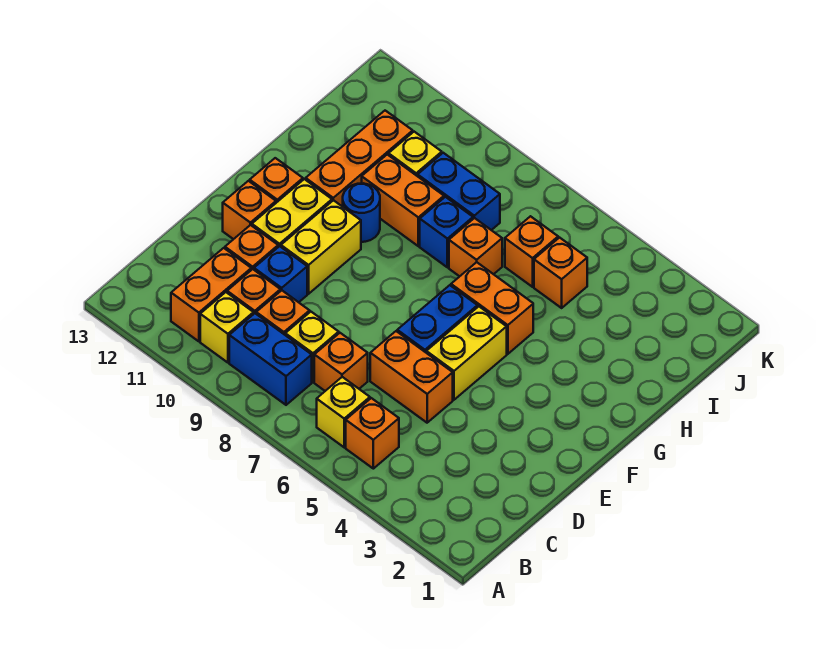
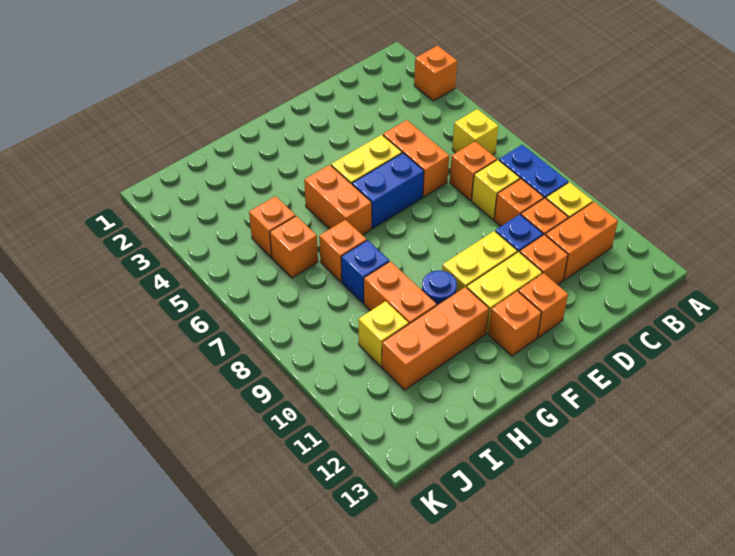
orange brick B5 level 1 -> orange brick A3 level 1
blue brick I8:I9 level 1 -> none

